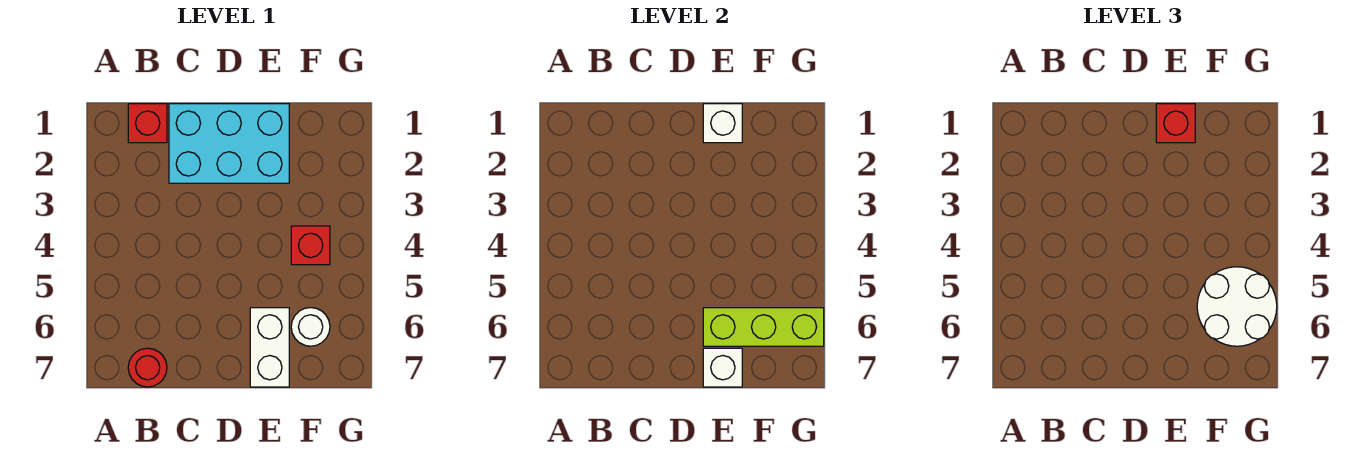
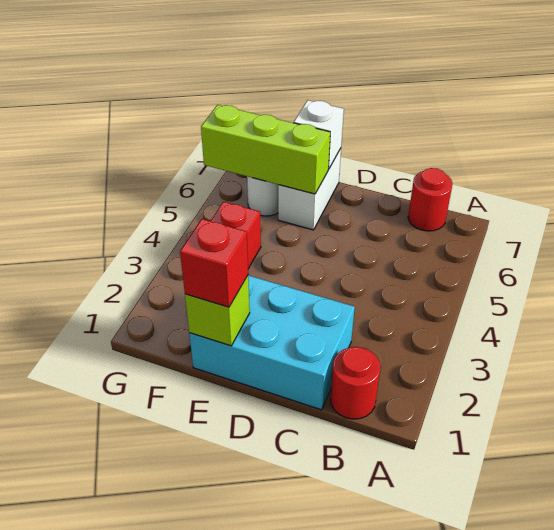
red brick B1 level 1 -> red round brick B1 level 1
white brick E1 level 2 -> lime brick E1 level 2
white round brick F5:G6 level 3 -> none

